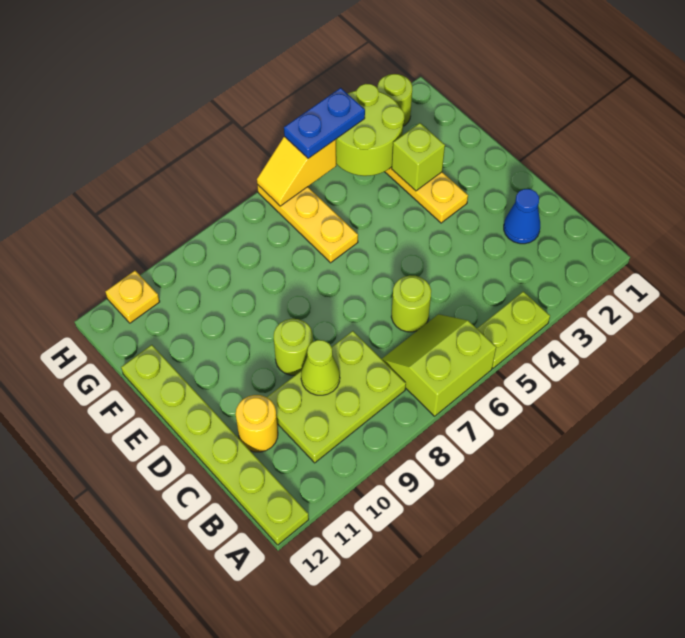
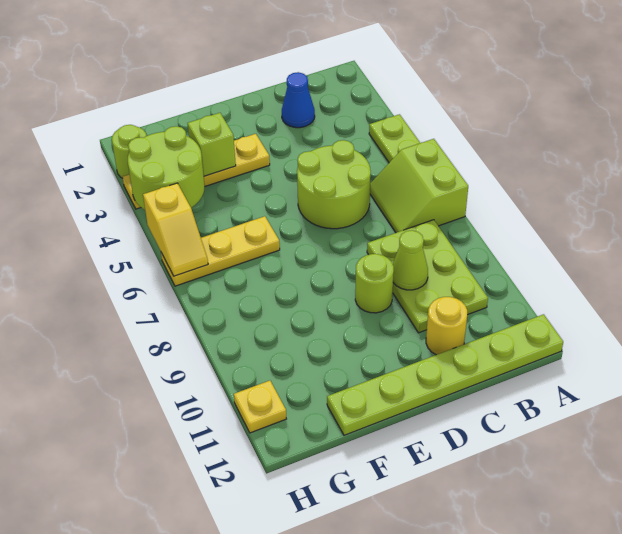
lime round brick C6 level 1 -> lime round brick C5:D6 level 1
blue plate H4:H5 level 3 -> none

